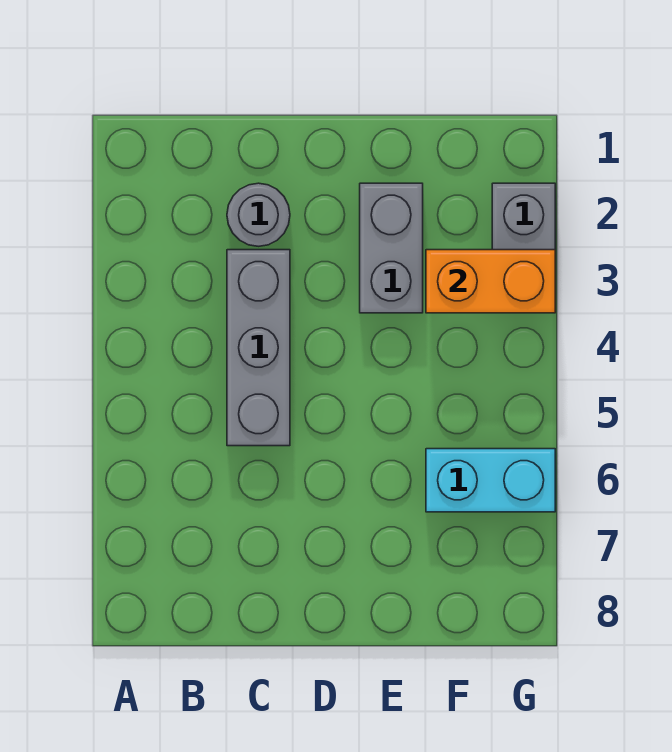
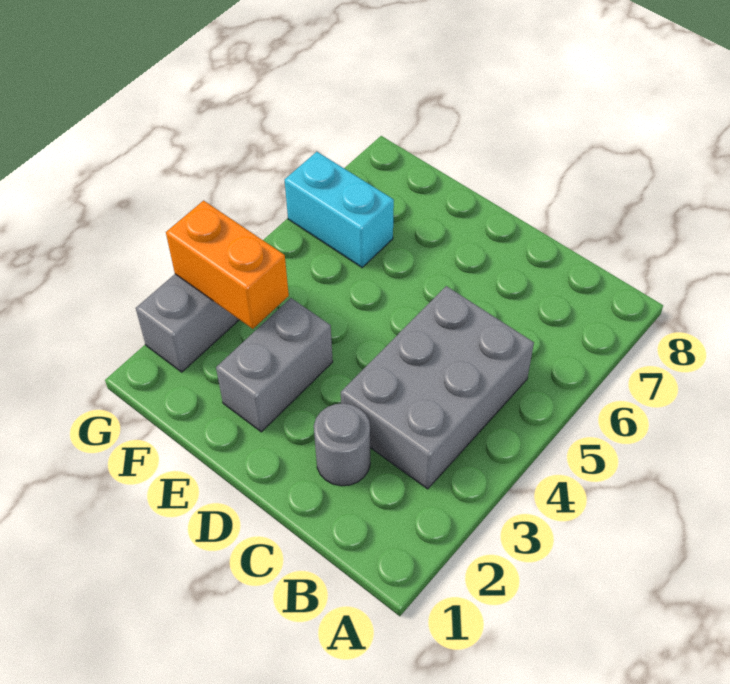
grey brick C3:C5 level 1 -> grey brick B3:C5 level 1

